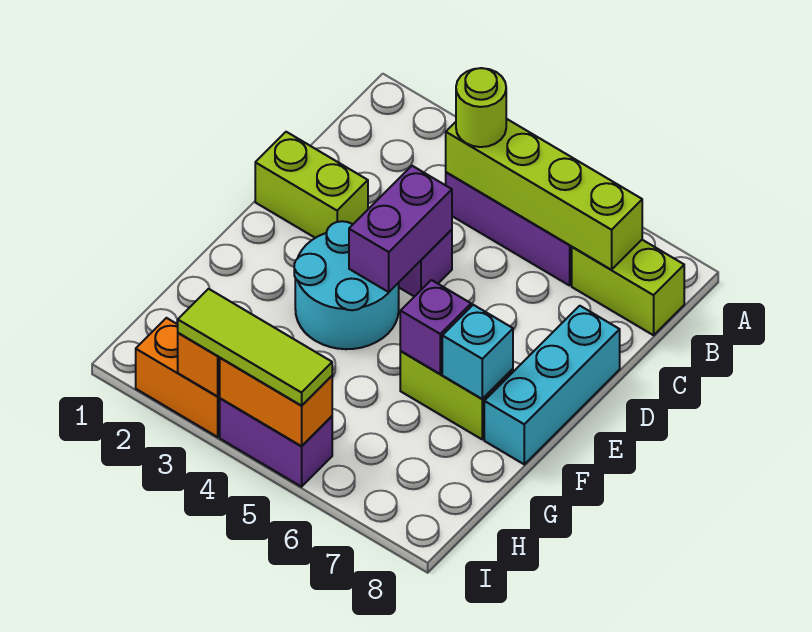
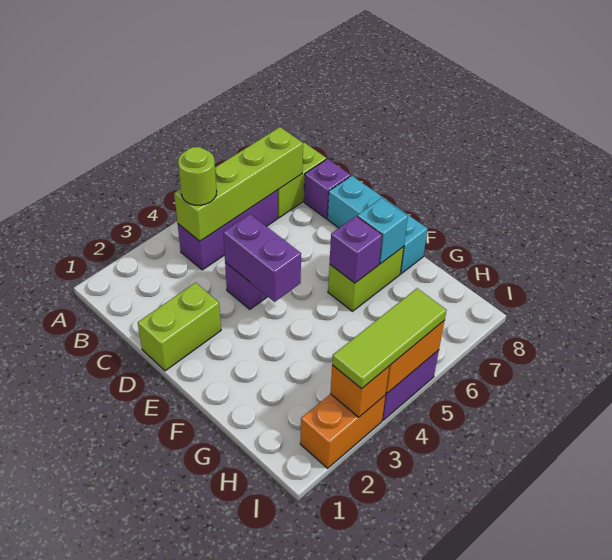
none -> purple brick C8 level 1
cyan round brick E3:F4 level 1 -> none

